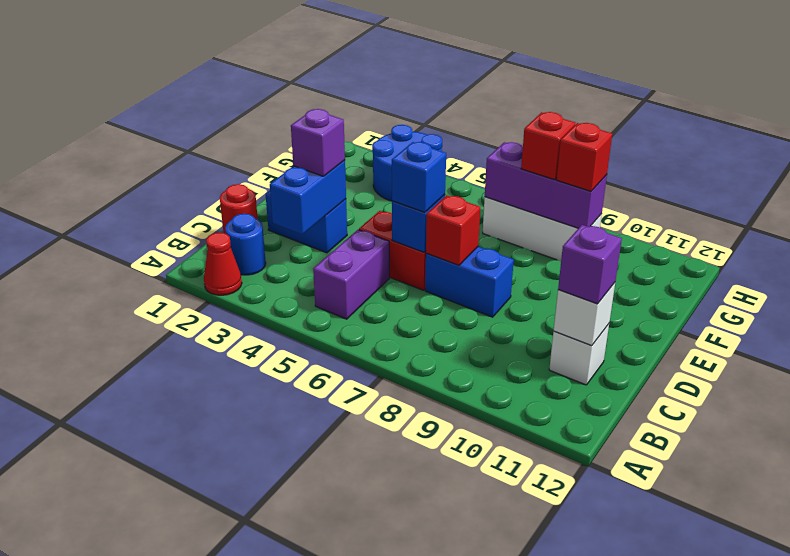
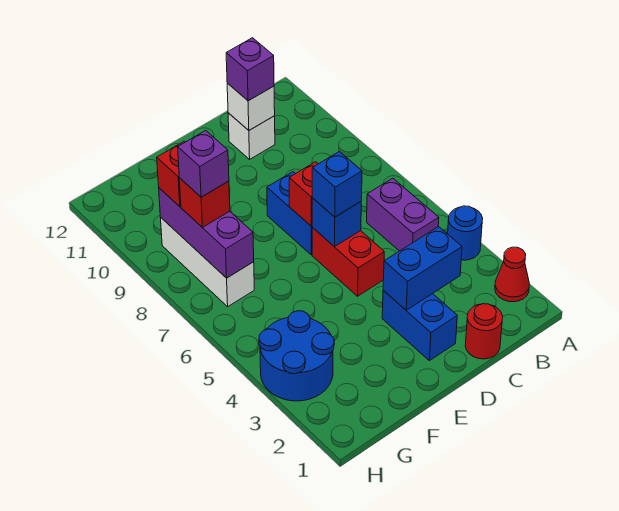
blue round brick B2 level 1 -> blue round brick A4 level 1
purple brick B5:C5 level 1 -> purple brick B5:B6 level 1
purple brick D3 level 3 -> purple brick G8 level 4

